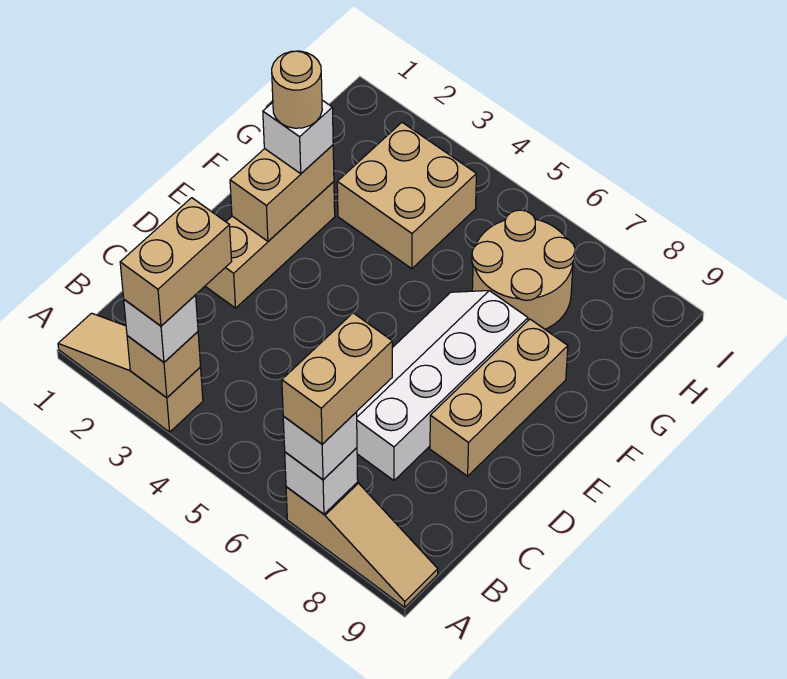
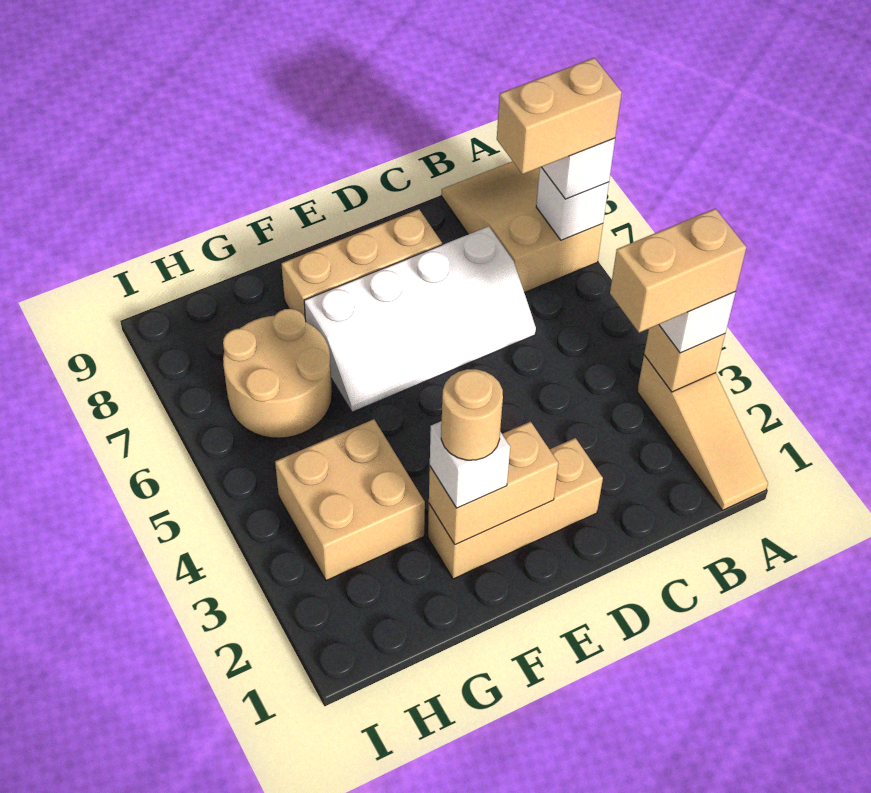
tan slope A7:A9 level 1 top 7 -> tan slope A7:B9 level 1 top 7

